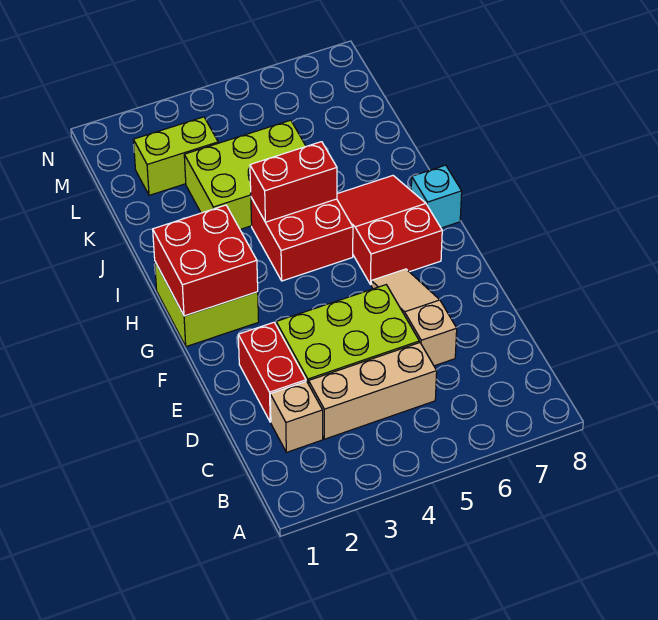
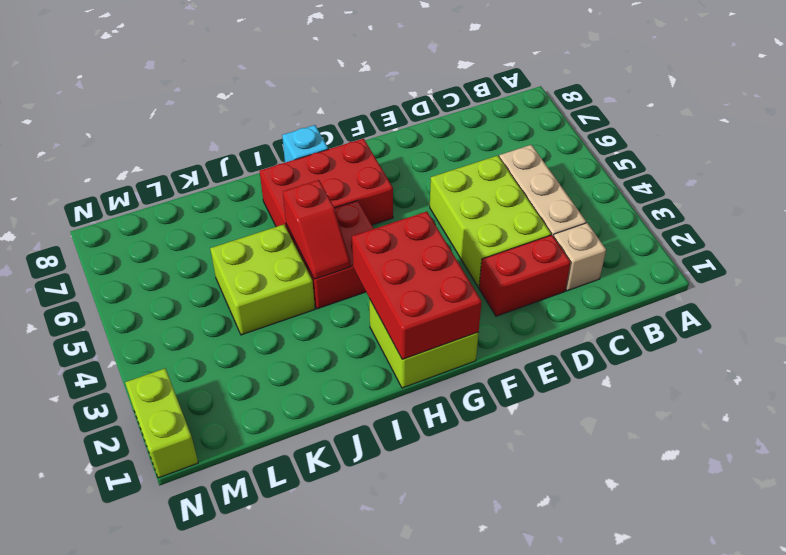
tan slope D6:F6 level 1 top D -> none
red brick G1:H2 level 2 -> red brick G1:H3 level 2
red slope G6:I7 level 1 top G -> red brick G6:I7 level 1
red brick I4:I5 level 2 -> red slope I4:I5 level 2 top 5
lime brick J3:K5 level 1 -> lime brick J4:K5 level 1
lime brick L2:L3 level 1 -> lime brick N1:N2 level 1

